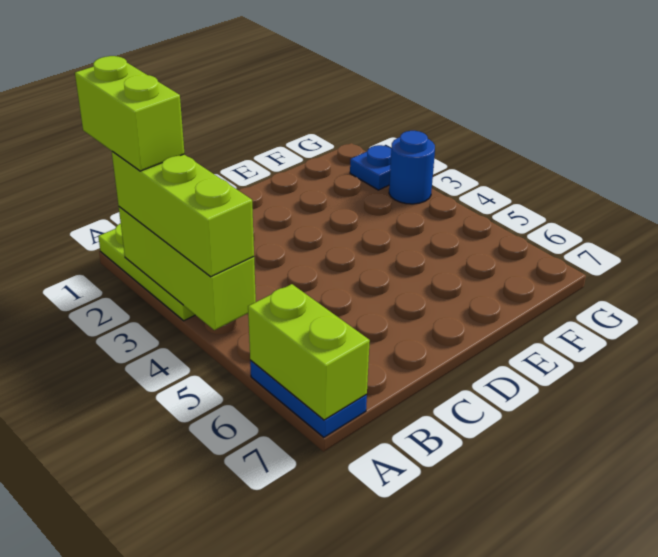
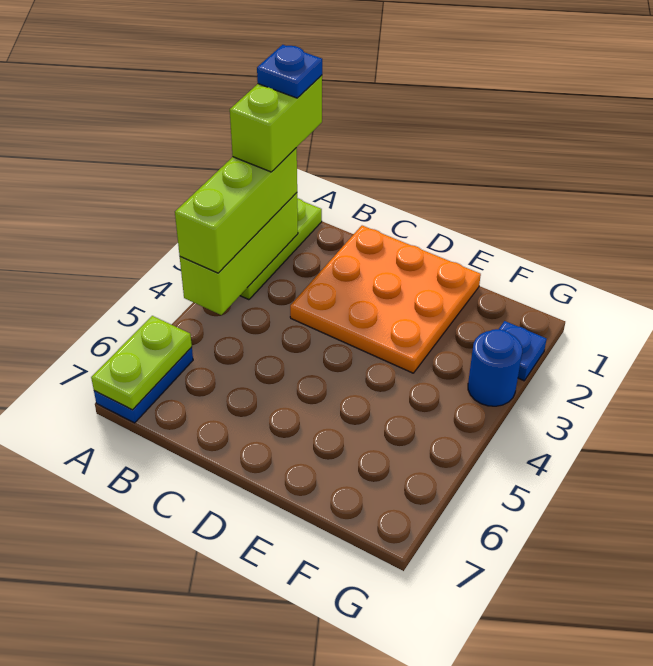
none -> blue plate A1 level 5
lime brick A6:A7 level 2 -> lime plate A6:A7 level 2
none -> orange plate C1:E3 level 1

